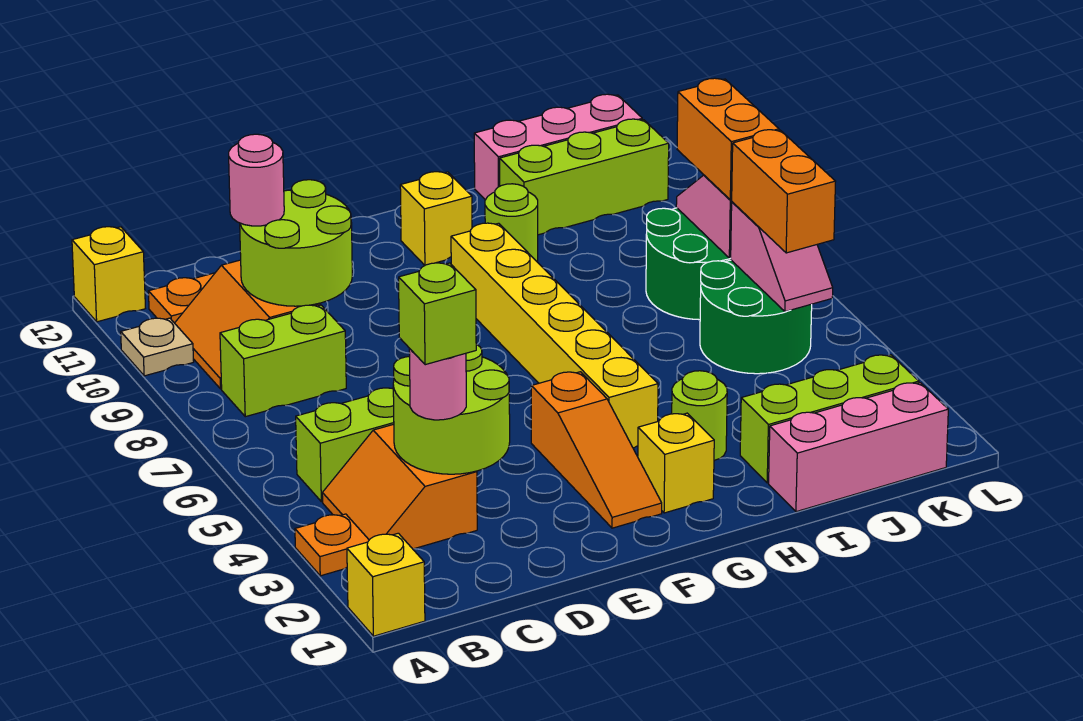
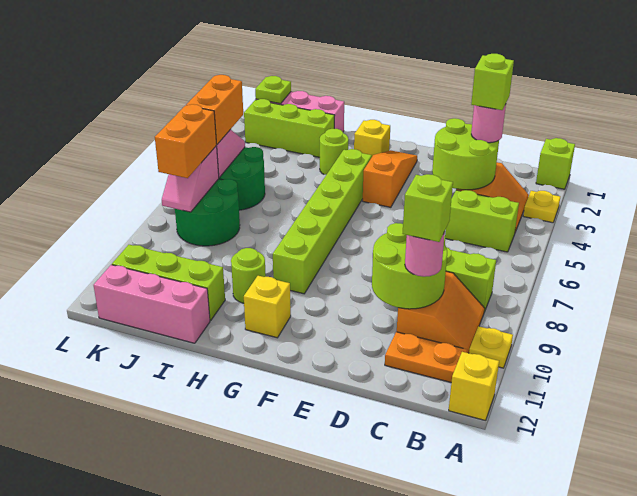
yellow brick A1 level 1 -> lime brick A1 level 1
orange plate A3 level 1 -> yellow plate A3 level 1
tan plate A10 level 1 -> yellow plate A10 level 1
none -> lime brick C10 level 4
yellow brick G4:G9 level 1 -> lime brick G4:G9 level 1
none -> lime plate K1 level 2

